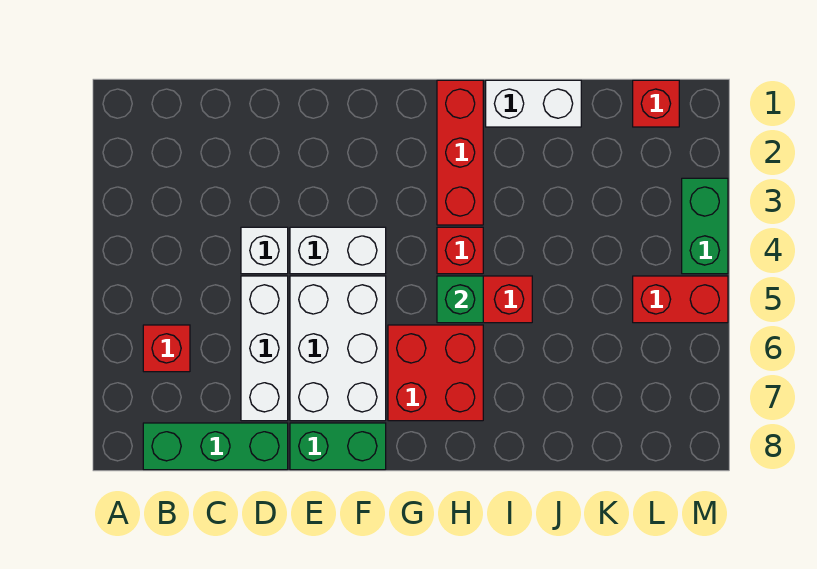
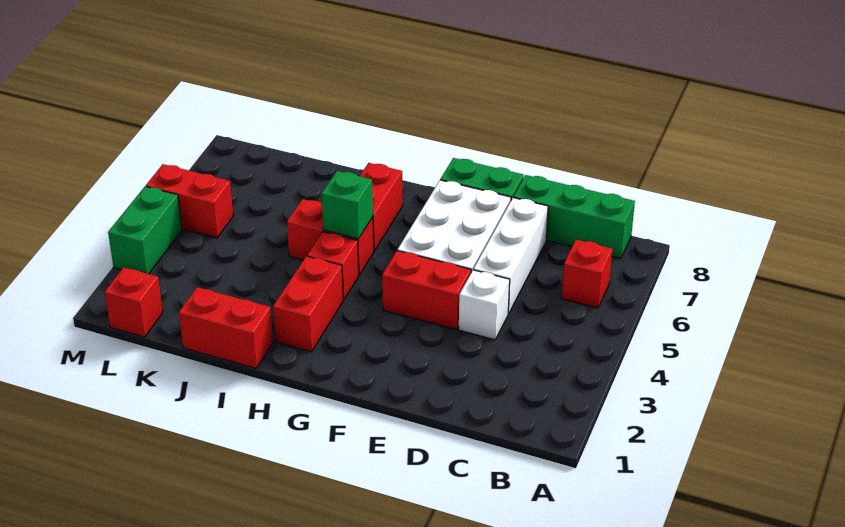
white brick E4:F4 level 1 -> red brick E4:F4 level 1
red brick G6:H7 level 1 -> red brick H6:H7 level 1
red brick H1:H3 level 1 -> red brick H2:H3 level 1
white brick I1:J1 level 1 -> red brick I1:J1 level 1

